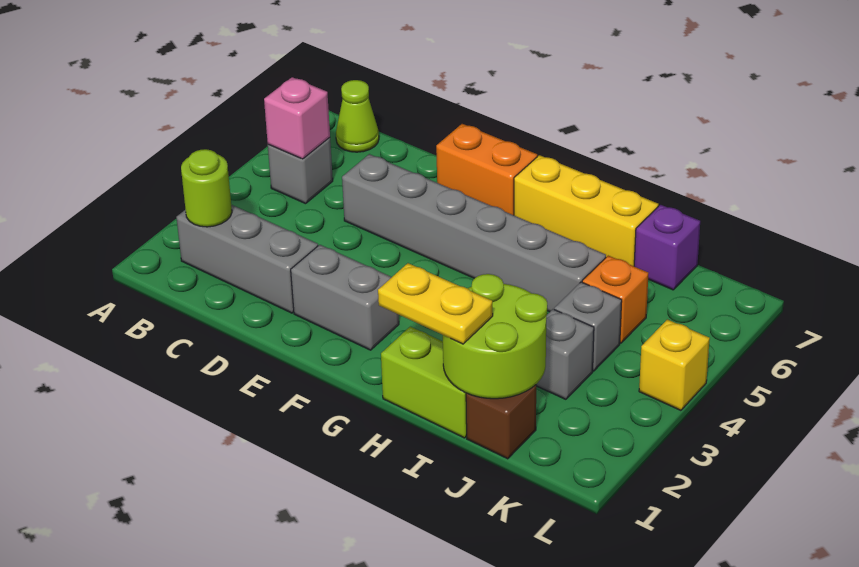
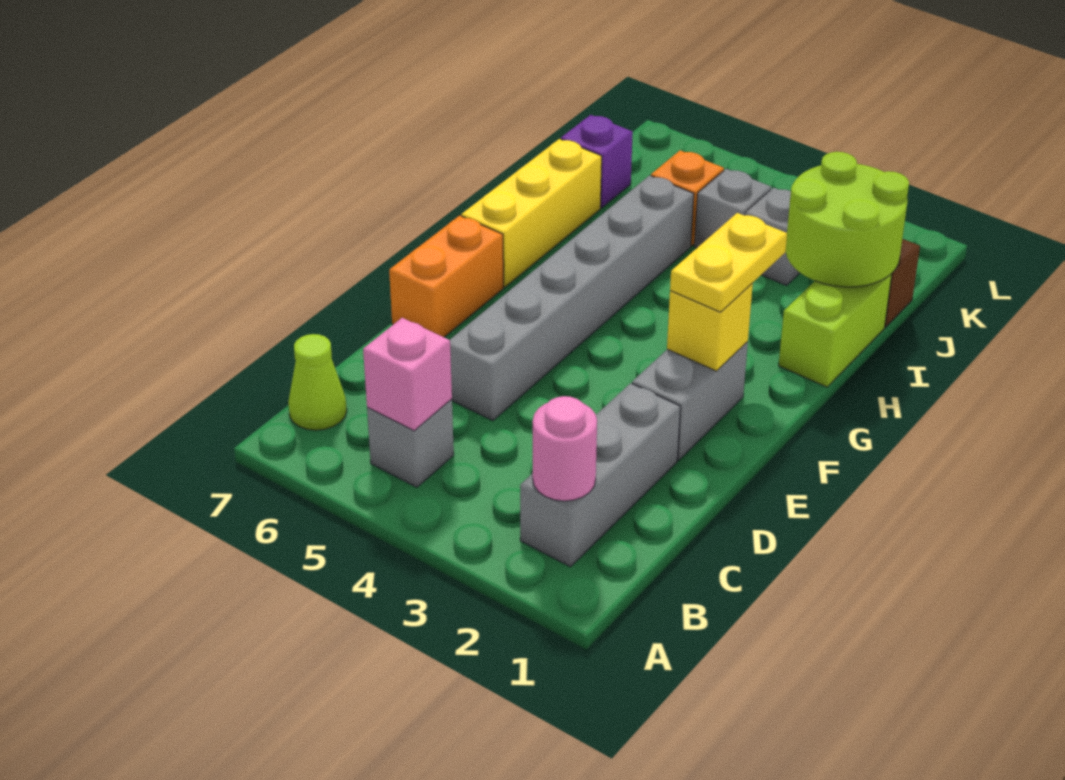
lime round brick B2 level 2 -> pink round brick B2 level 2
yellow plate H1:I1 level 3 -> yellow plate F2:G2 level 3
yellow brick L4 level 1 -> yellow brick F2 level 2

